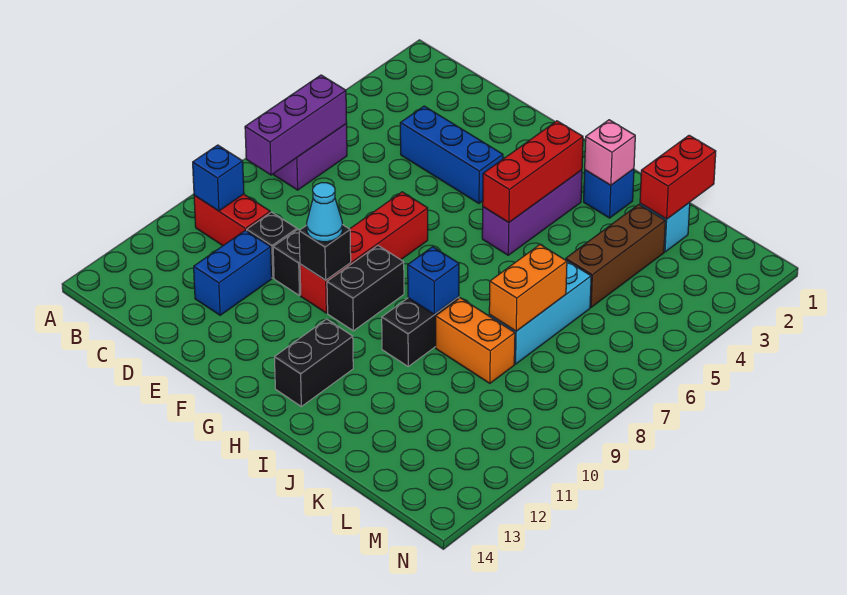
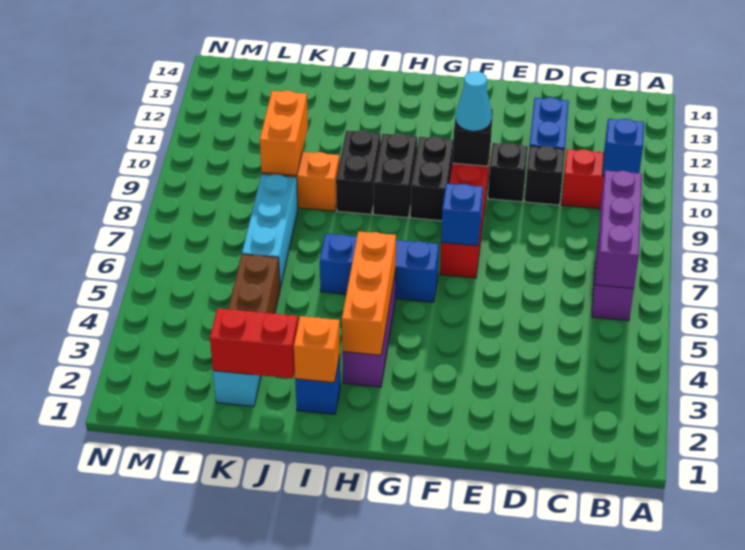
blue brick D4:F4 level 1 -> blue brick G6:I6 level 1
red brick H3:H5 level 2 -> orange brick H3:H5 level 2
black brick H12:H13 level 1 -> black brick H9:H10 level 1
pink brick I2 level 2 -> orange brick I2 level 2
blue brick I9 level 2 -> blue brick F7 level 2
red brick K1:K2 level 2 -> red brick J2:K2 level 2
orange brick K7:K8 level 2 -> orange brick K9:K10 level 2

